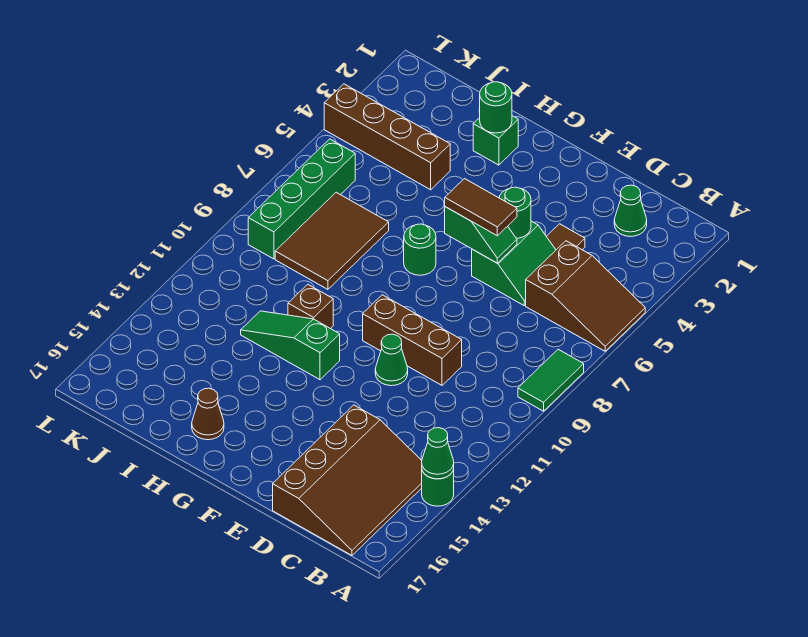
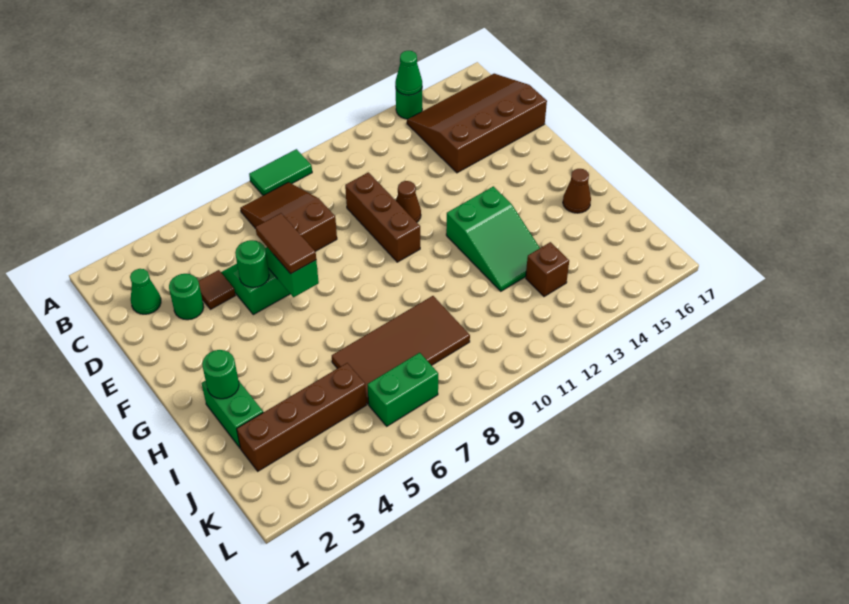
brown slope A5:C6 level 1 top C -> brown slope B7:D8 level 1 top D
green cone E11 level 1 -> brown cone E11 level 1
green round brick G7 level 1 -> green round brick D3 level 1
green slope G12:I12 level 1 top G -> green slope G12:I13 level 1 top G
green brick H2 level 1 -> green brick H2:I2 level 1
brown brick H11 level 1 -> brown brick J13 level 1
brown brick I4:L4 level 1 -> brown brick J2:J5 level 1
brown tile I7:J9 level 1 -> brown tile I6:J9 level 1
green brick K6:K9 level 1 -> green brick K6:K7 level 1

